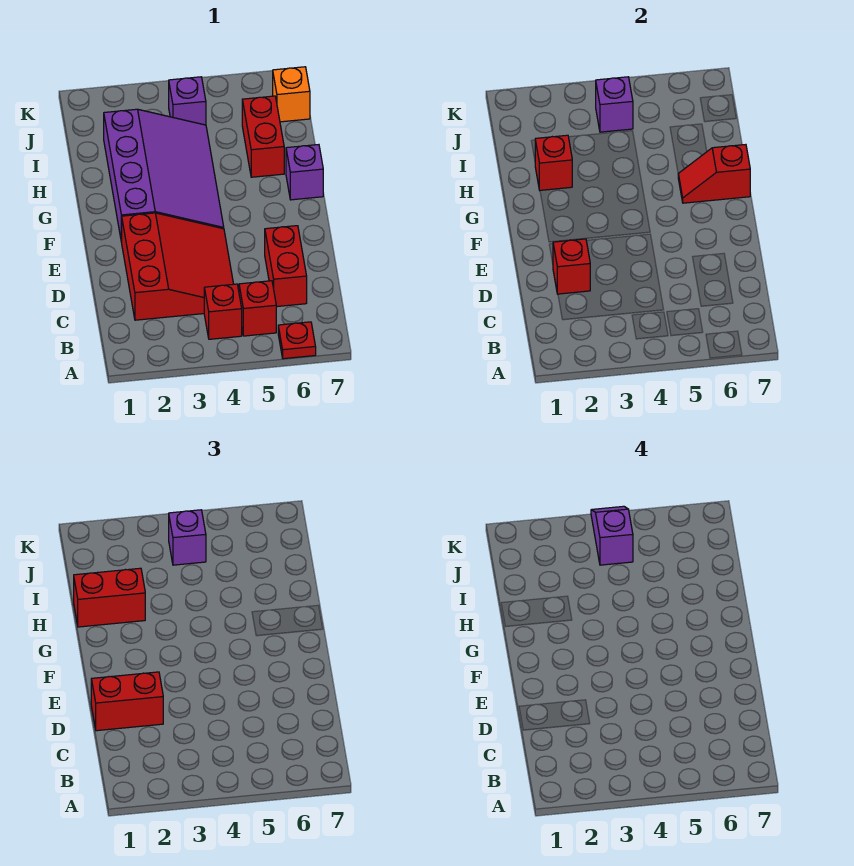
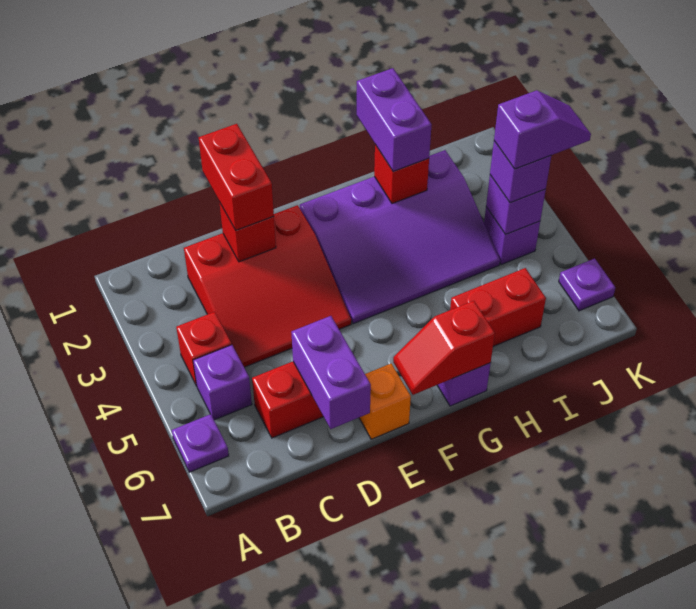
red plate A6 level 1 -> purple plate A6 level 1
red brick B5 level 1 -> purple brick B5 level 1
none -> purple brick D6:D7 level 2
red slope G6:G7 level 2 top 7 -> red slope F7:G7 level 2 top G
red brick H1:H2 level 3 -> purple brick H1:H2 level 3
orange brick J7 level 1 -> orange brick E7 level 1
none -> purple plate K6 level 1

